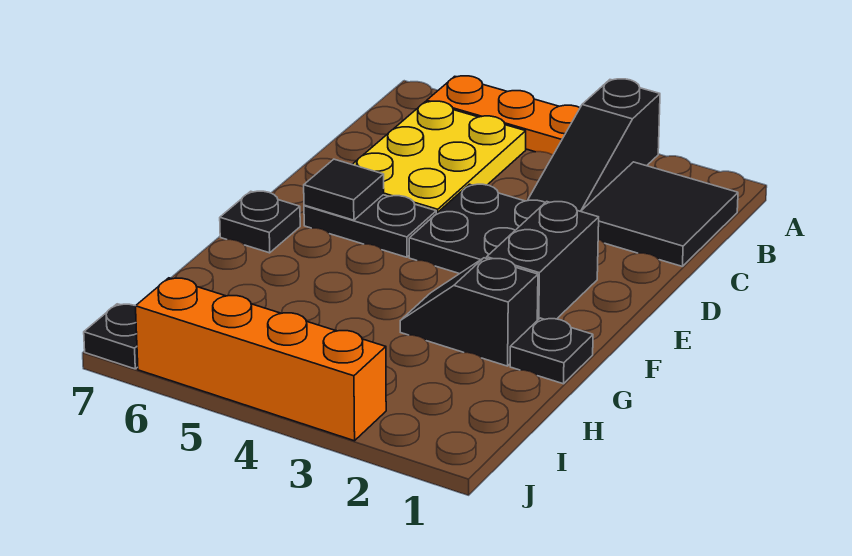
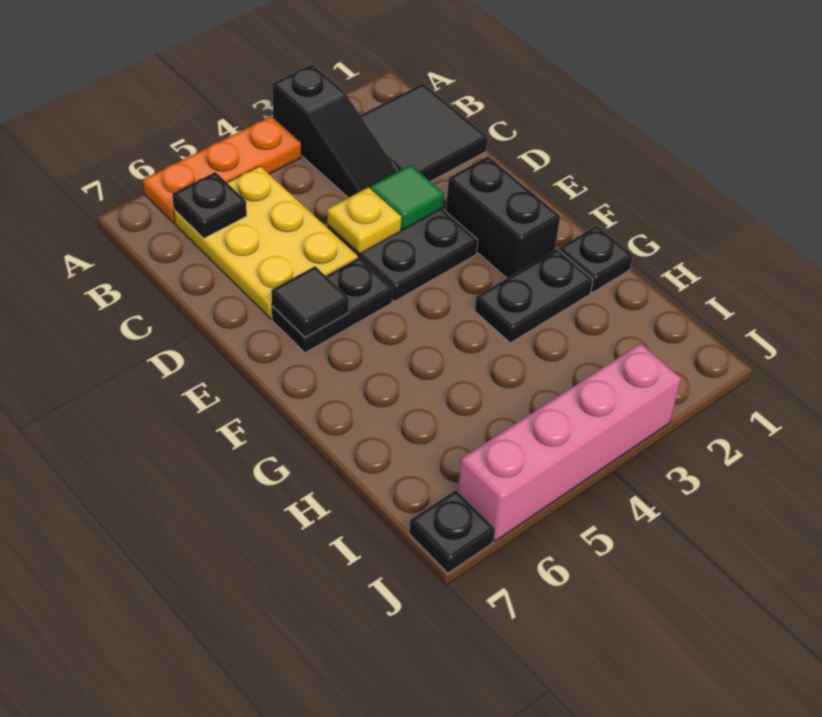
none -> green tile D3 level 2
none -> yellow plate D4 level 2
black plate F7 level 1 -> black plate B6 level 2
black slope G2:G3 level 1 top 2 -> black plate G2:G3 level 1
orange brick J3:J6 level 1 -> pink brick J3:J6 level 1

